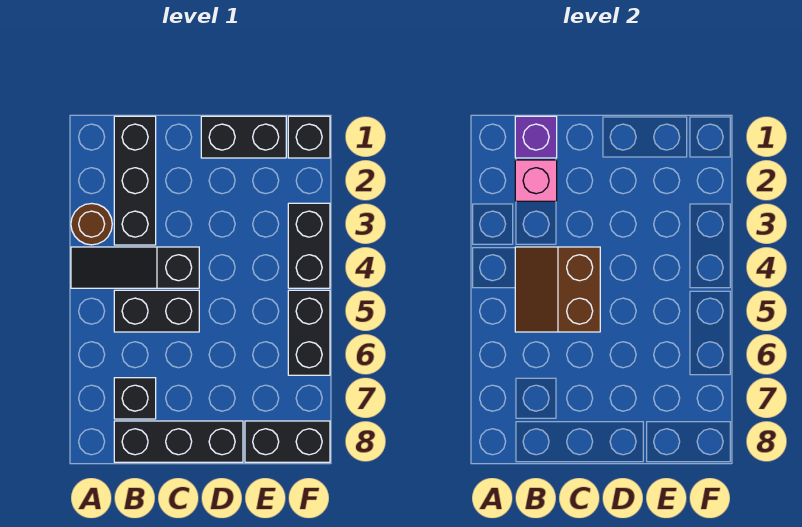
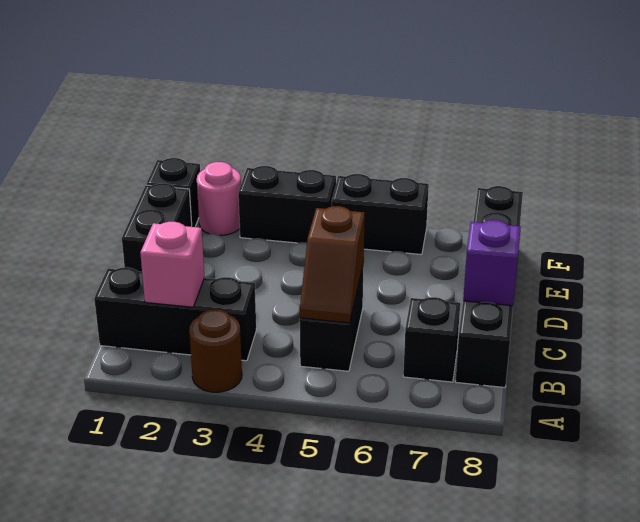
black slope A4:C4 level 1 top C -> none
purple brick B1 level 2 -> purple brick C8 level 2
brown slope B4:C5 level 2 top C -> brown slope B5:C5 level 2 top C
none -> pink round brick F2 level 1

